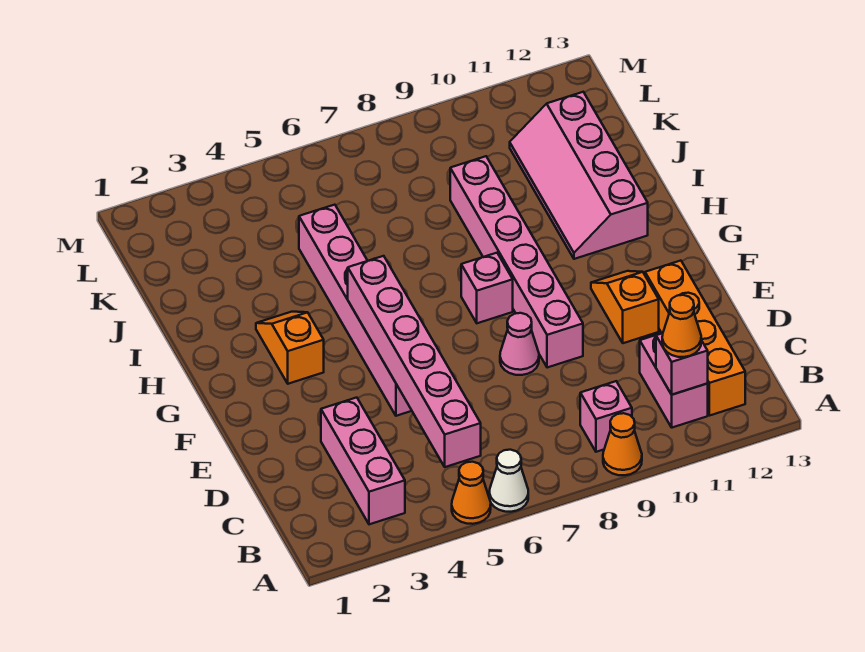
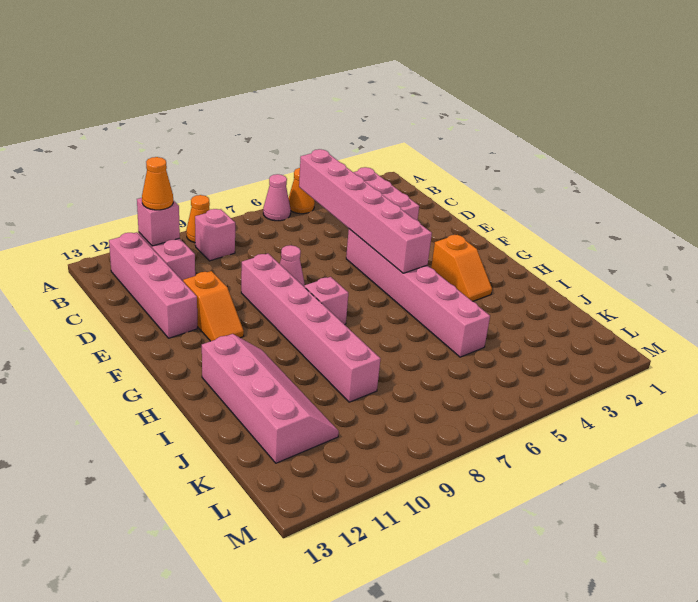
white cone A6 level 1 -> pink cone A6 level 1
orange brick B12:E12 level 1 -> pink brick B12:E12 level 1

